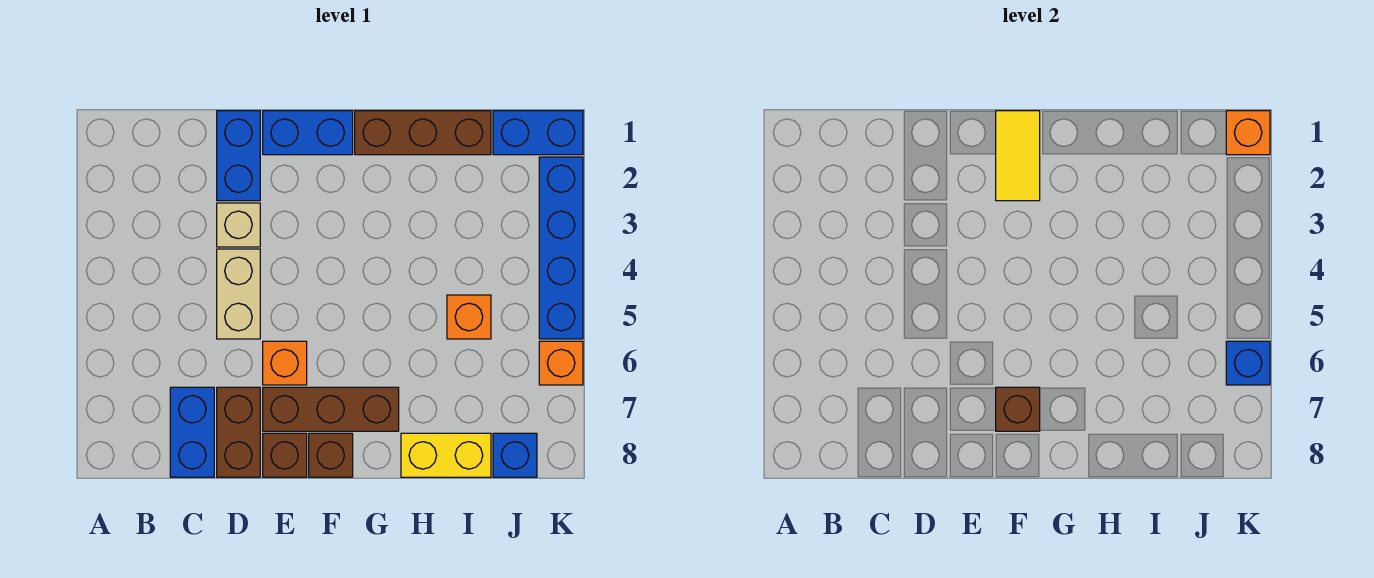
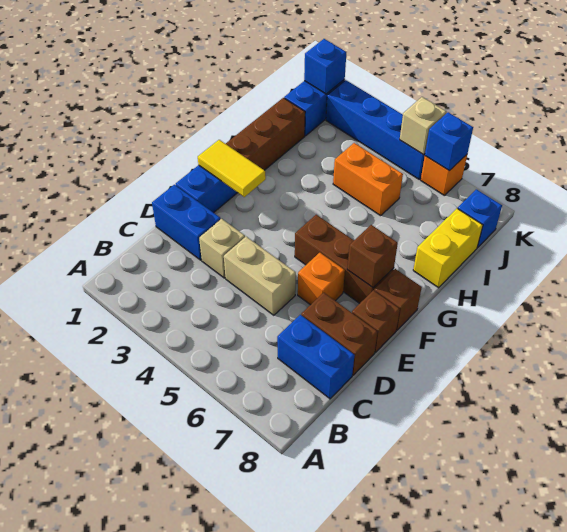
brown brick E7:G7 level 1 -> brown brick F5:F7 level 1
orange brick I5 level 1 -> orange brick I4:I5 level 1
orange brick K1 level 2 -> blue brick K1 level 2
none -> tan brick K5 level 2

